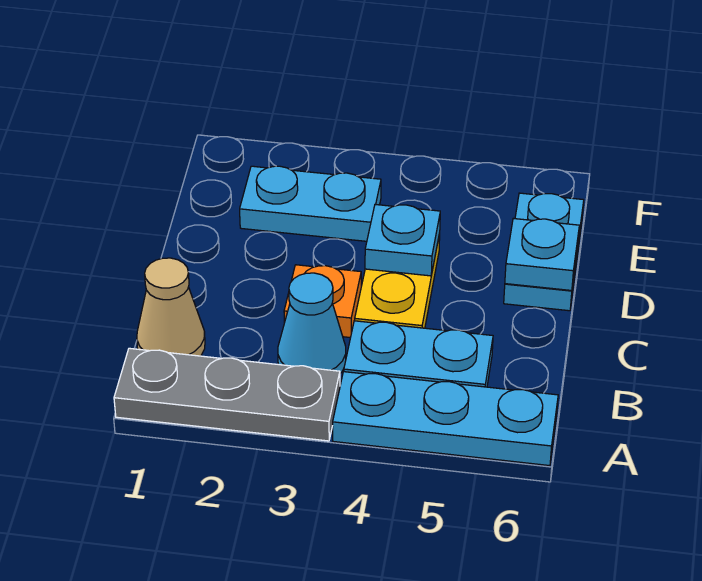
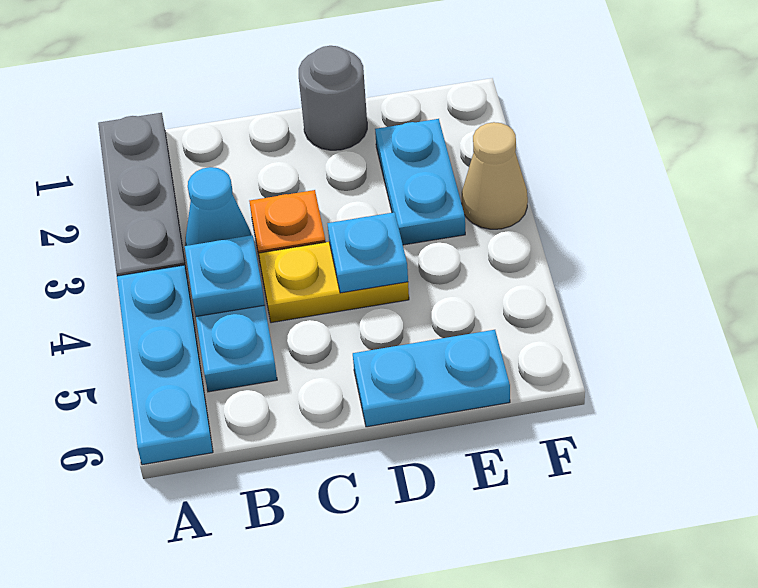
tan cone B1 level 1 -> tan cone F3 level 1
none -> grey round brick D1 level 1
cyan plate D6 level 2 -> cyan plate B4 level 2

